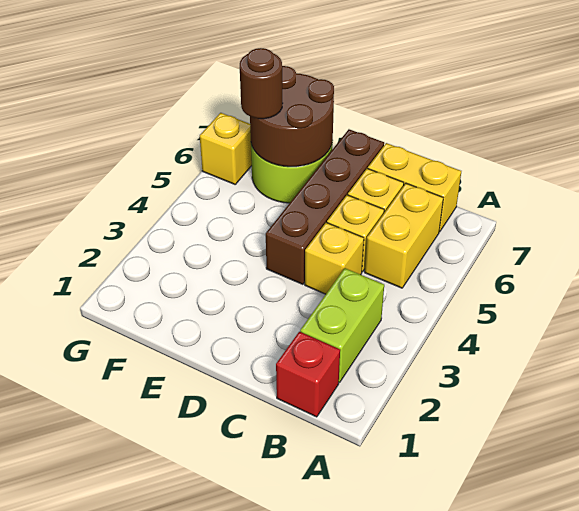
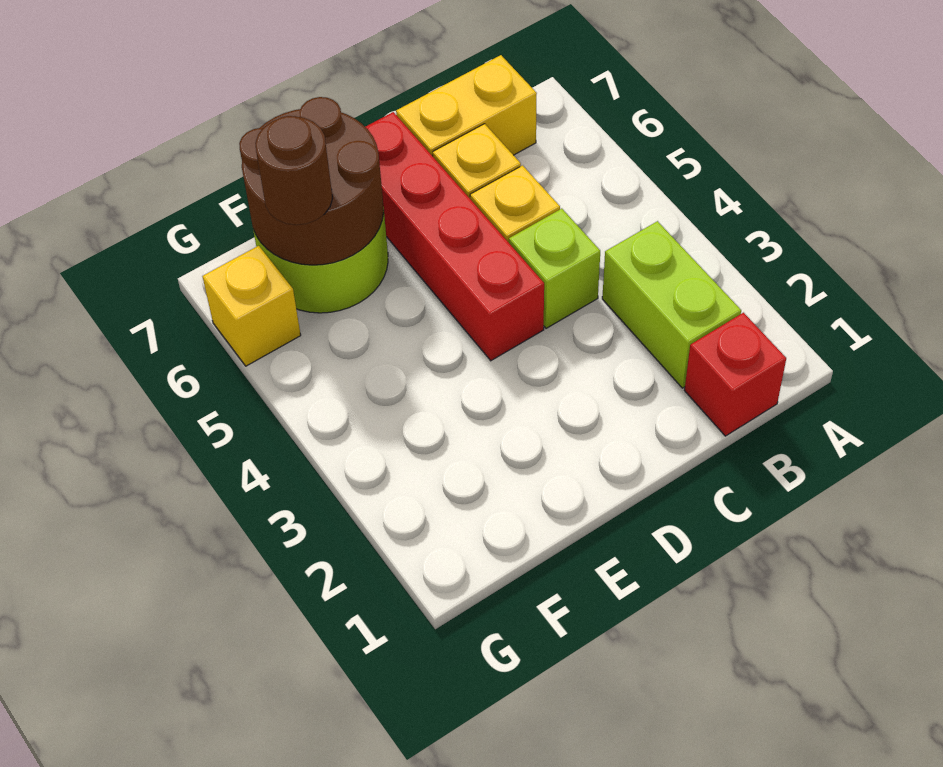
yellow brick B5:B6 level 1 -> none
yellow brick C4 level 1 -> lime brick C4 level 1
brown brick D4:D7 level 1 -> red brick D4:D7 level 1

